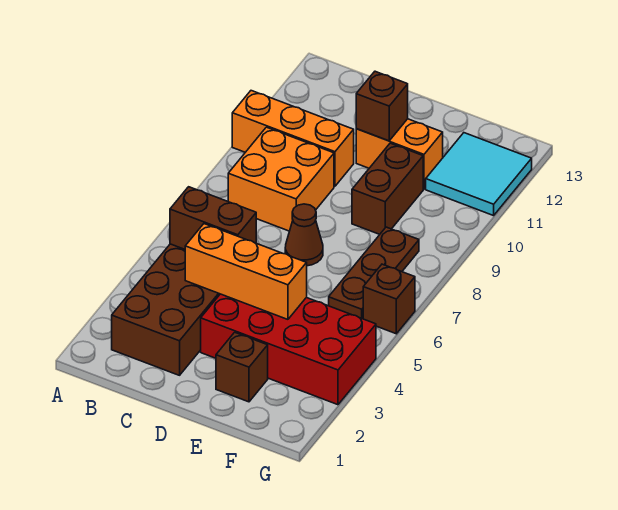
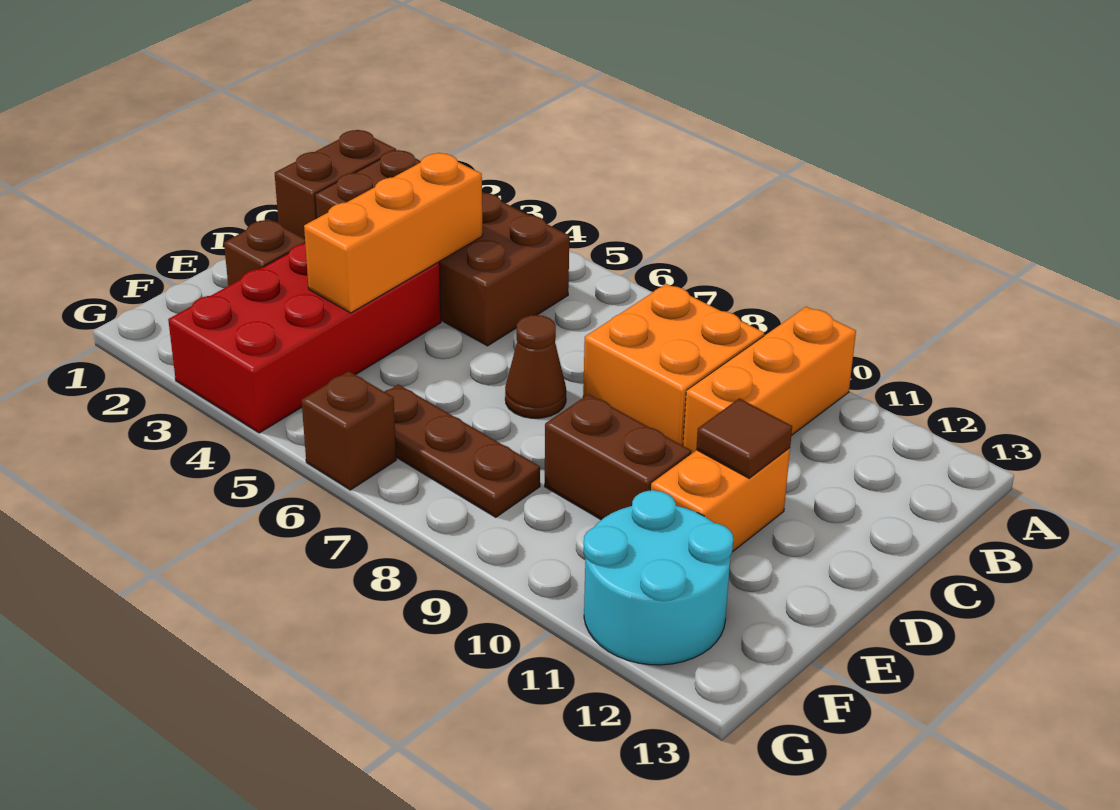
brown brick B5:C5 level 2 -> brown brick B1:C1 level 1
brown brick D11 level 2 -> brown tile D11 level 2
cyan tile F11:G12 level 1 -> cyan round brick F11:G12 level 1

